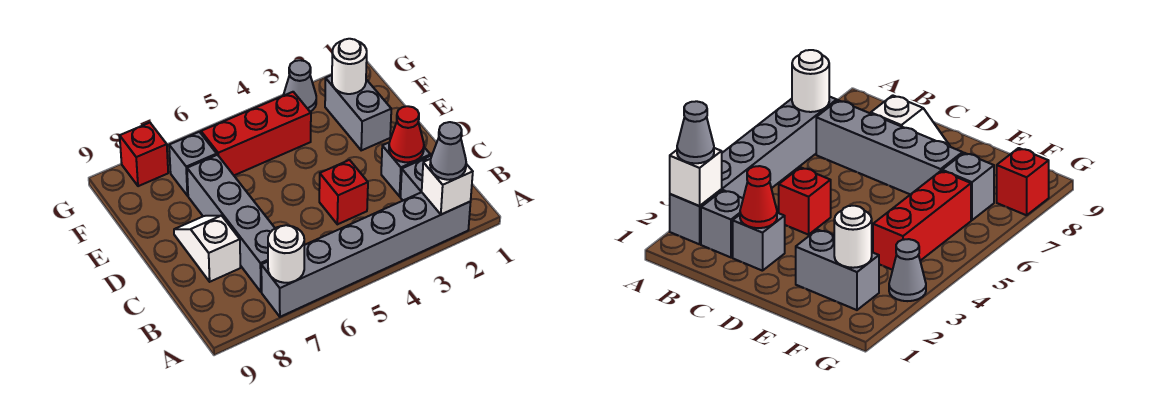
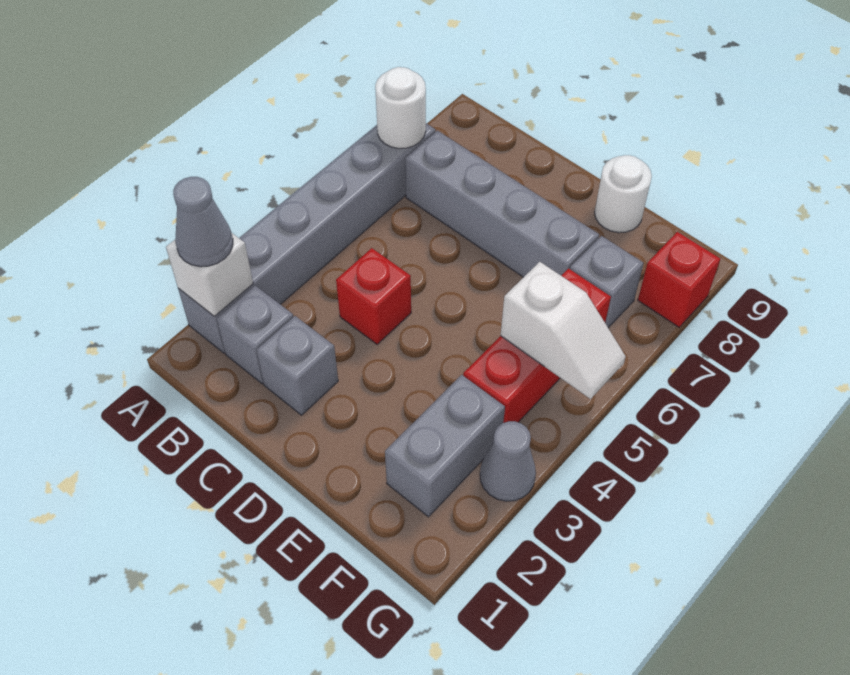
red cone C2 level 2 -> none
white slope C8:D8 level 1 top C -> white slope F5:G5 level 2 top F
grey brick E2:F2 level 1 -> grey brick F2:F3 level 1
white round brick F2 level 2 -> white round brick E9 level 1

